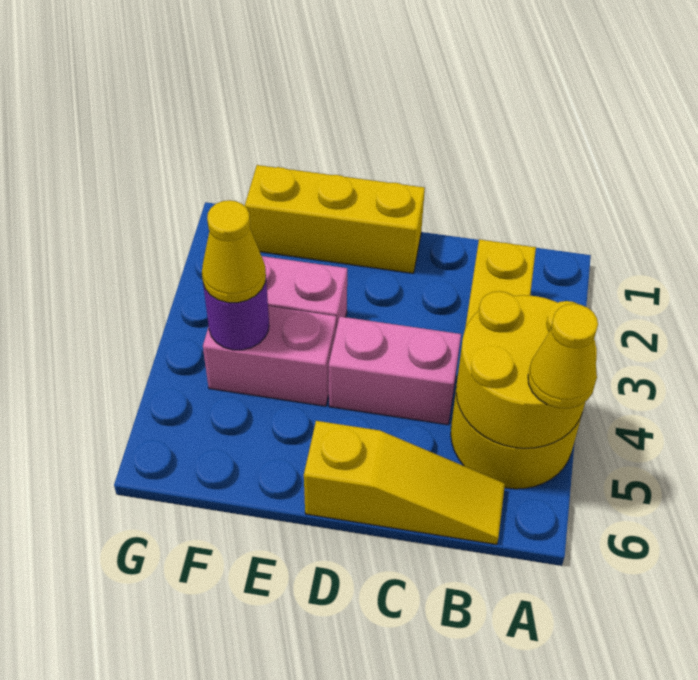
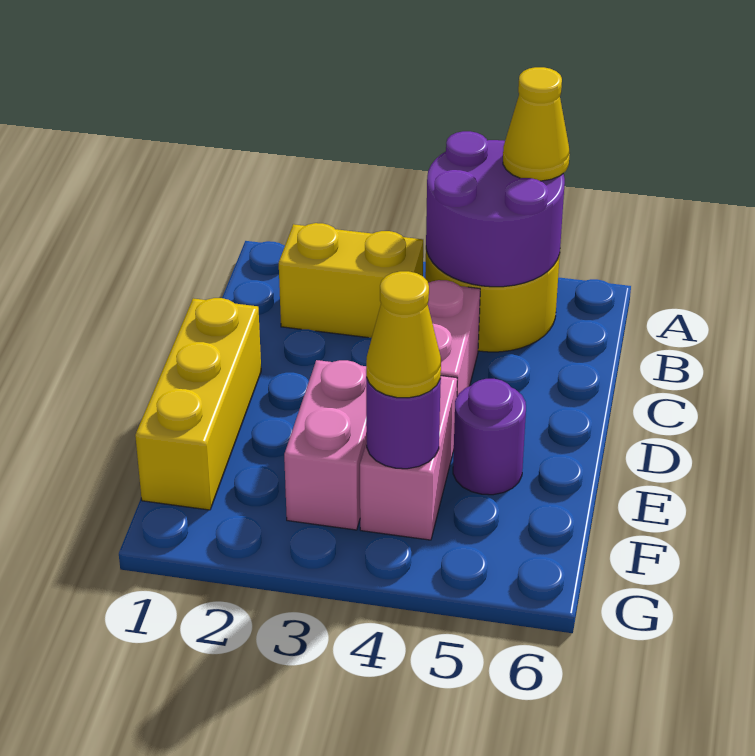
yellow round brick A4:B5 level 2 -> purple round brick A4:B5 level 2
yellow slope B6:D6 level 1 top D -> none
none -> purple round brick E5 level 1

